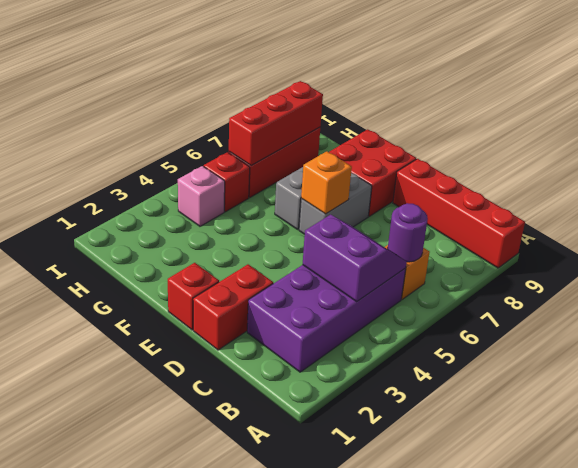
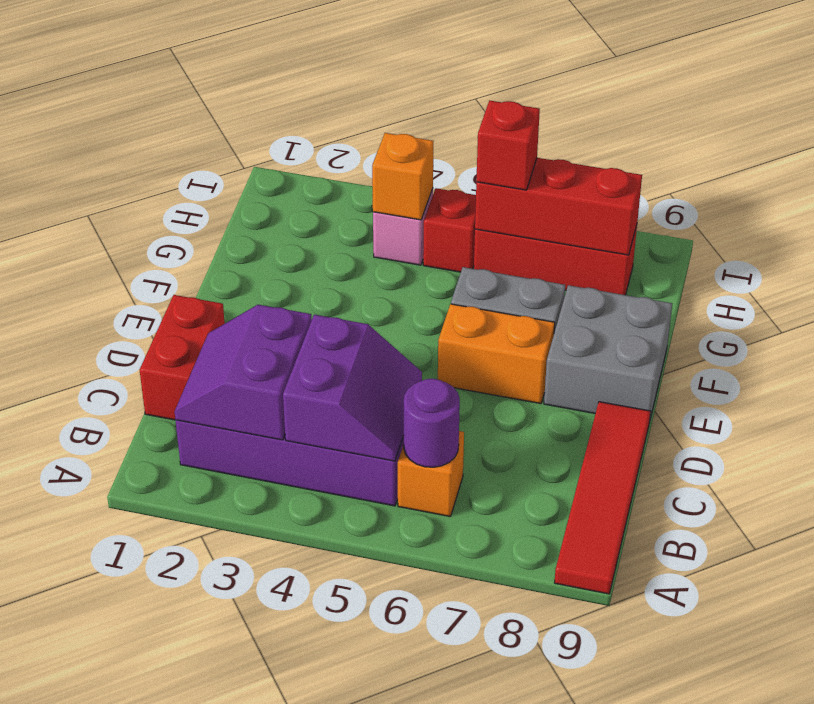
red brick A9:D9 level 1 -> red tile A9:D9 level 1
none -> purple slope B2:C3 level 2 top 3
red brick D1:D2 level 1 -> red brick C1:D1 level 1
red brick E1 level 1 -> red brick H6 level 3
grey brick E6:E7 level 1 -> orange brick E6:E7 level 1
orange brick E6 level 2 -> orange brick H4 level 2
red brick E8:F9 level 1 -> grey brick E8:F9 level 1

